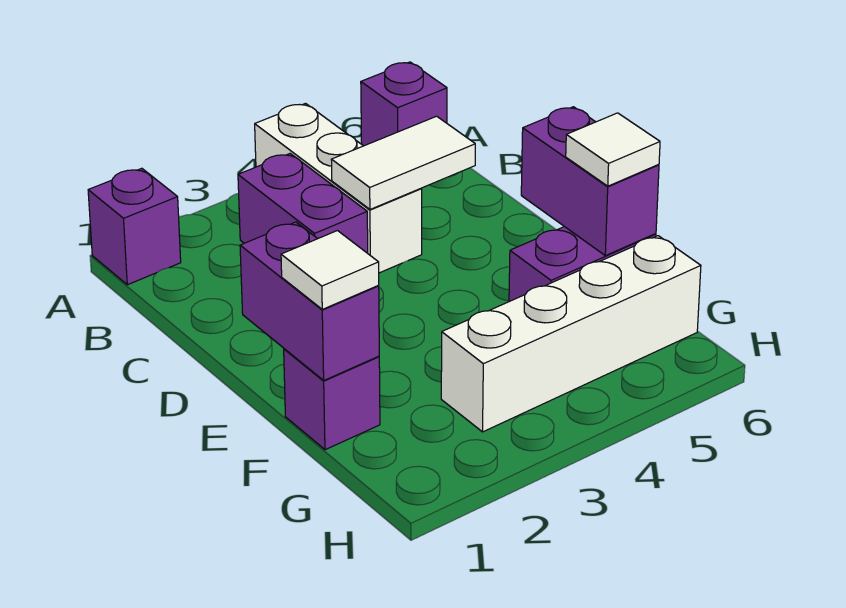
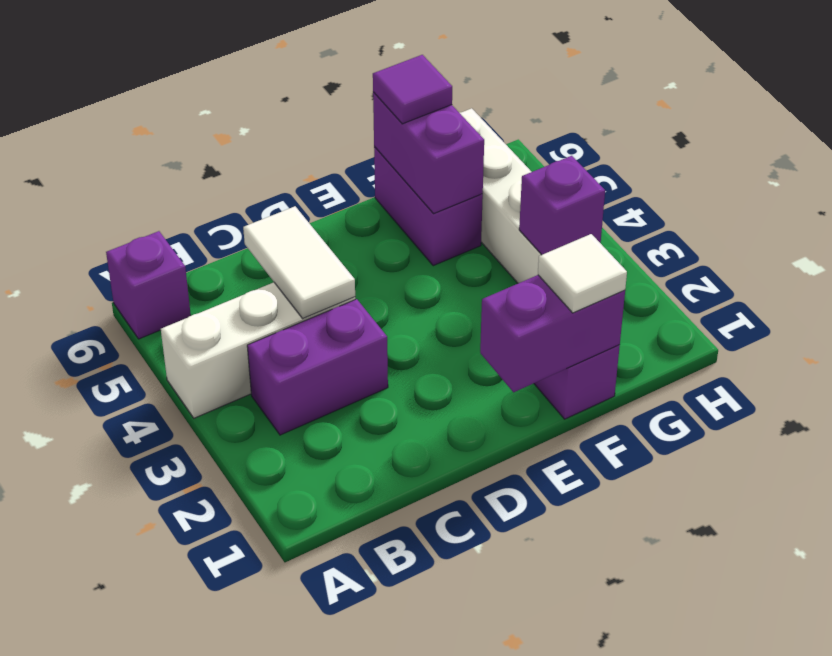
purple brick A1 level 1 -> purple brick G3 level 2
purple brick E6:F6 level 2 -> purple brick F5:F6 level 2
white tile F6 level 3 -> purple tile F6 level 3

